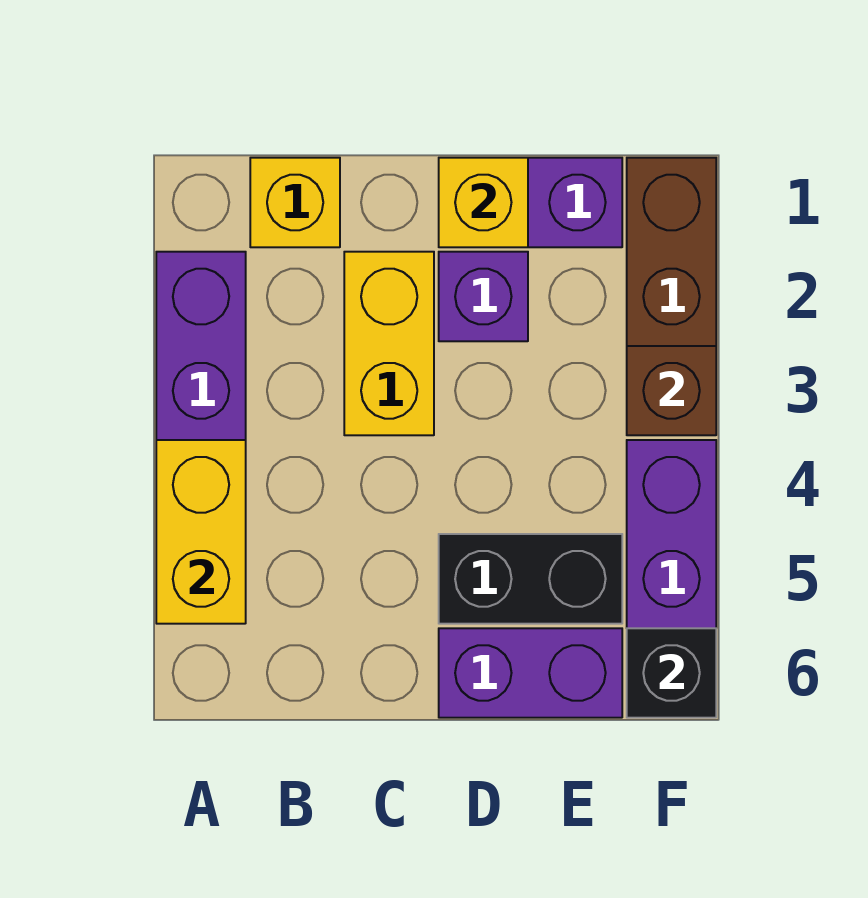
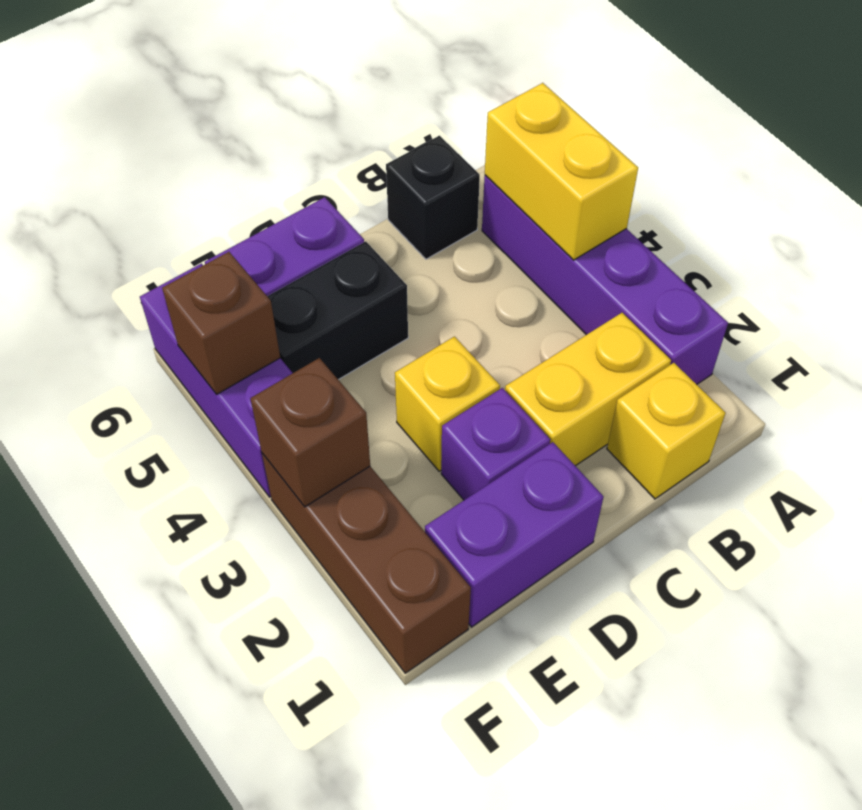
yellow brick C2:C3 level 1 -> yellow brick B2:C2 level 1
yellow brick D1 level 2 -> yellow brick D3 level 1
none -> brown brick F5 level 2
black brick F6 level 2 -> black brick B6 level 1

